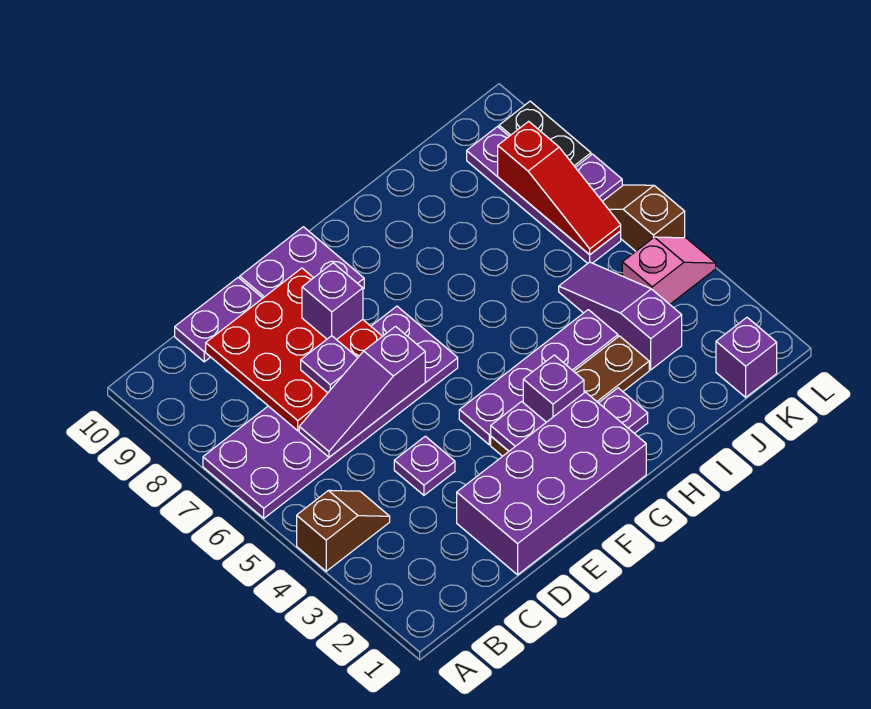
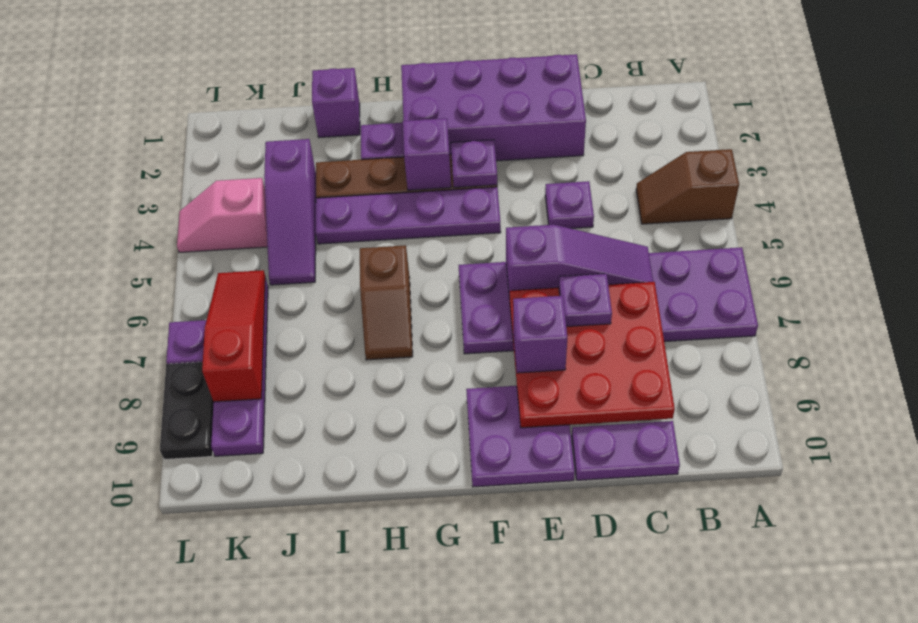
purple brick K1 level 1 -> purple brick I1 level 1
brown slope L5:L6 level 1 top 5 -> brown slope H6:H7 level 1 top 6

